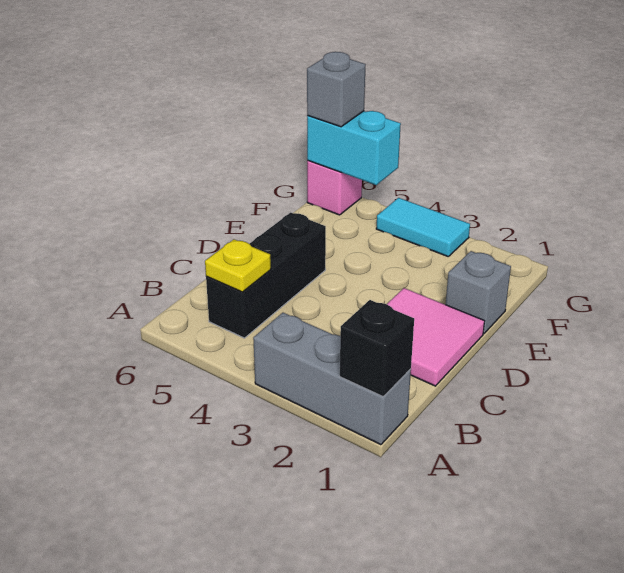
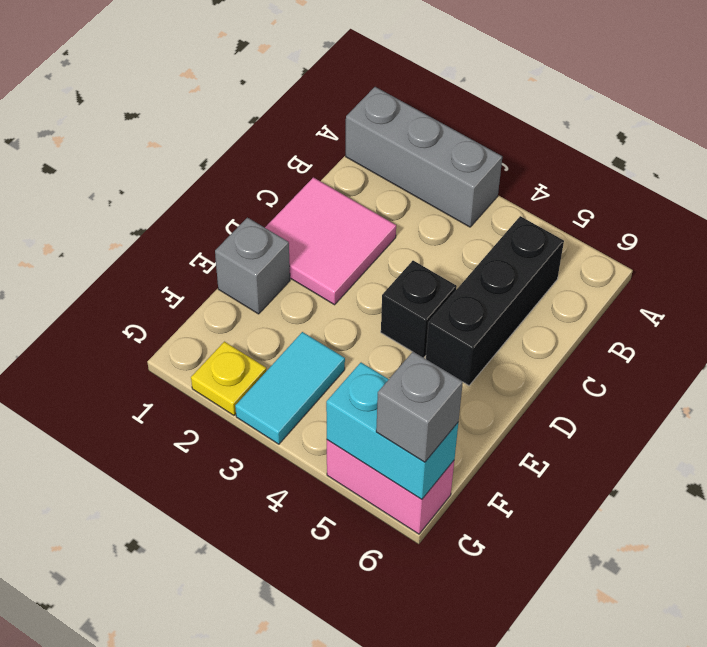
black brick A1 level 2 -> black brick D4 level 1
yellow plate B5 level 2 -> yellow plate G2 level 1
cyan tile G3:G4 level 1 -> cyan tile F3:G3 level 1
pink brick G6 level 1 -> pink brick G5:G6 level 1

